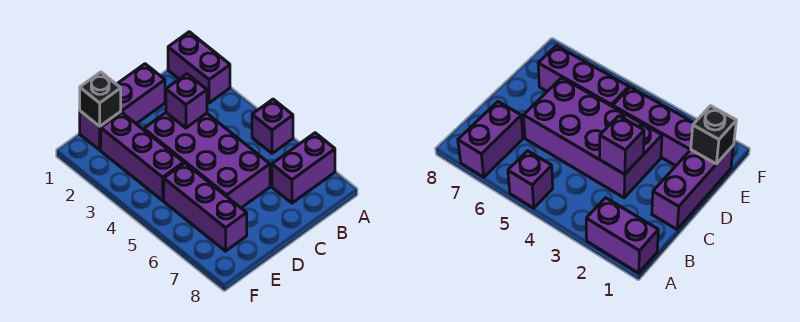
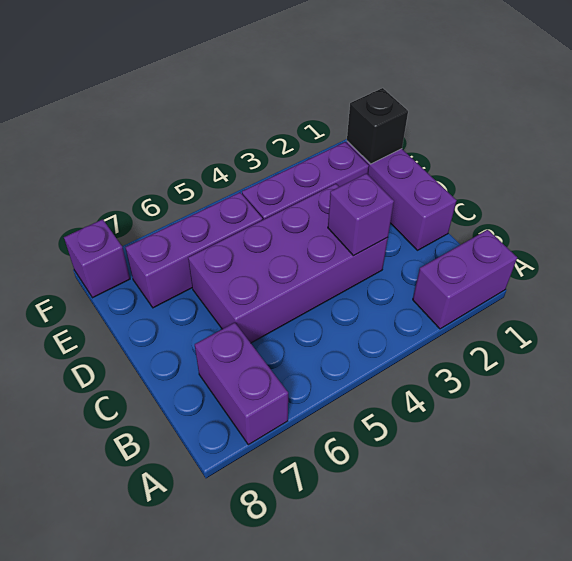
purple brick A5 level 1 -> purple brick F8 level 1

